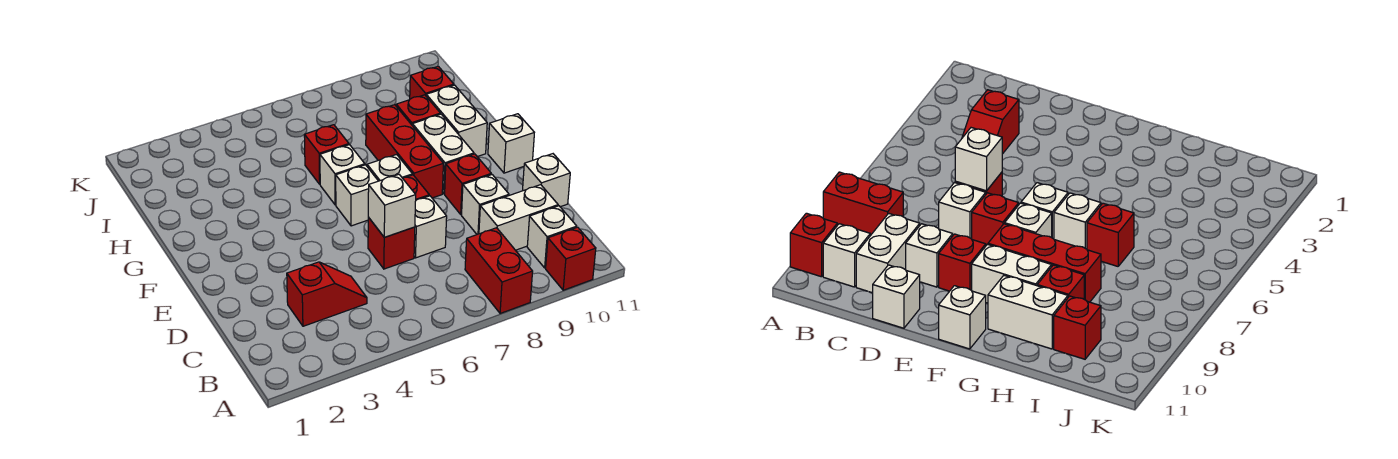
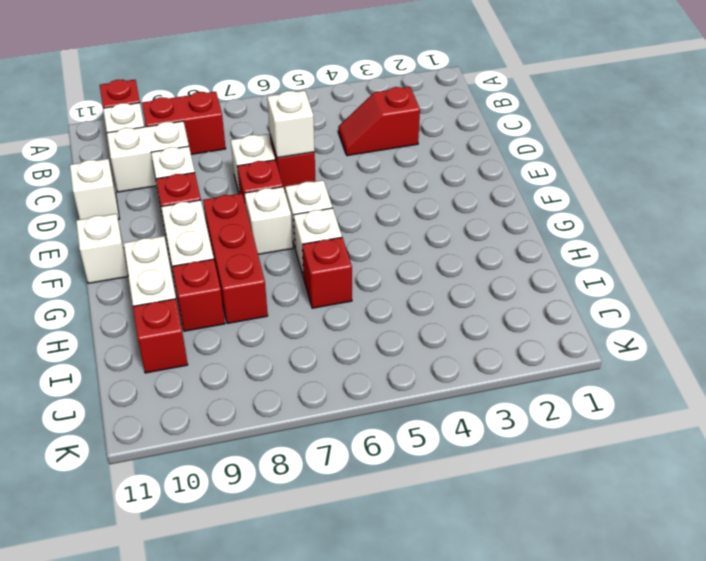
red brick A8:B8 level 1 -> red brick B8:B9 level 1

